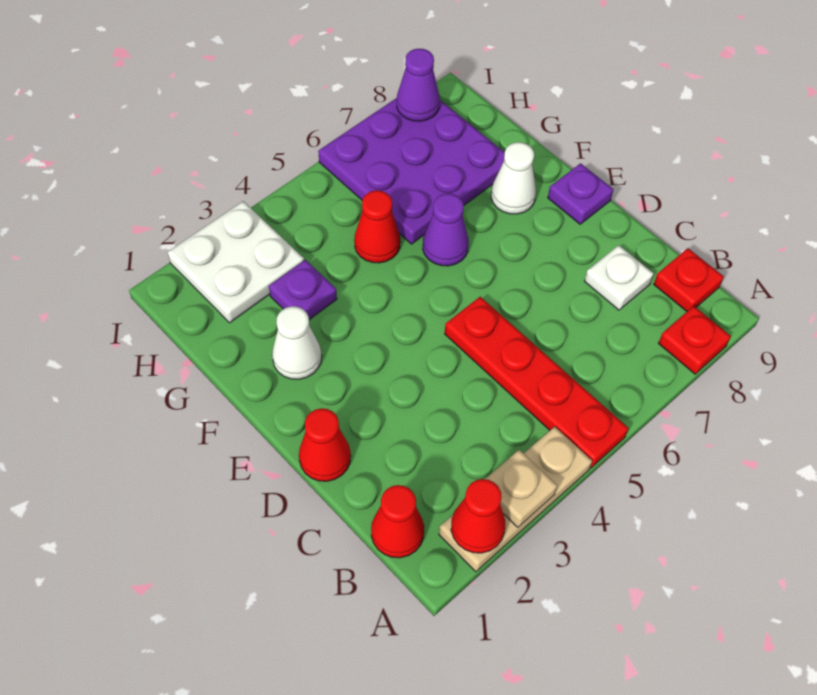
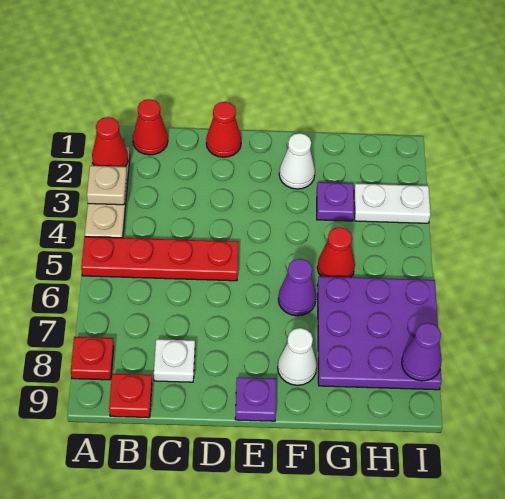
white plate H2:I3 level 1 -> white plate H3:I3 level 1

